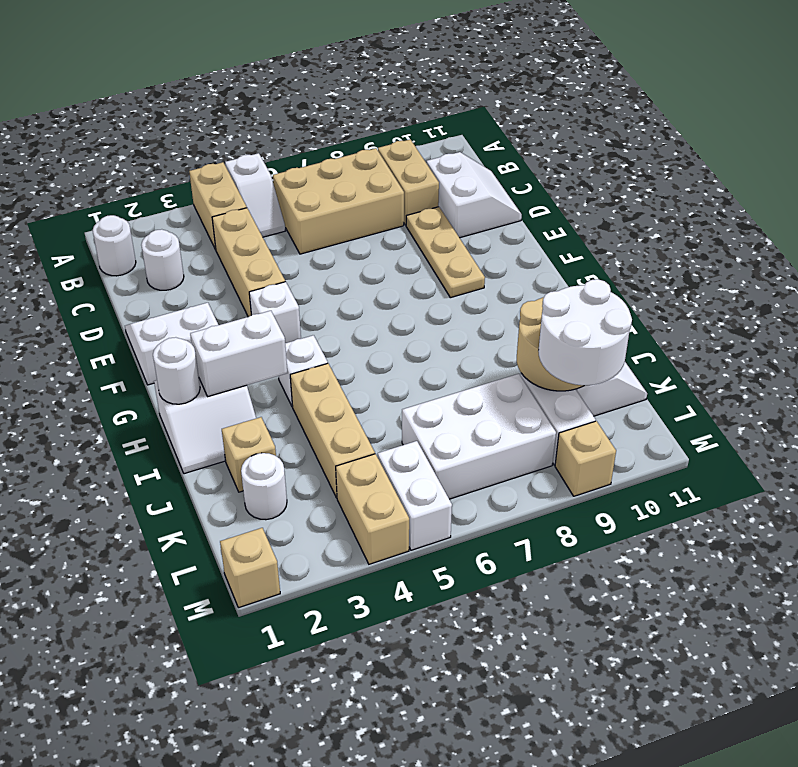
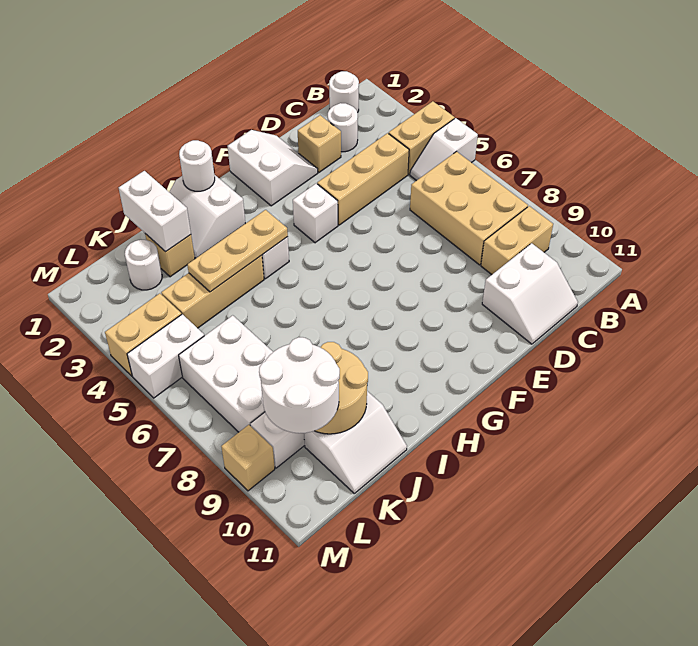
tan plate D9:F9 level 1 -> tan plate H4:J4 level 2
white brick H2:H3 level 2 -> white brick J1:J2 level 2
tan brick M1 level 1 -> tan brick D2 level 1

